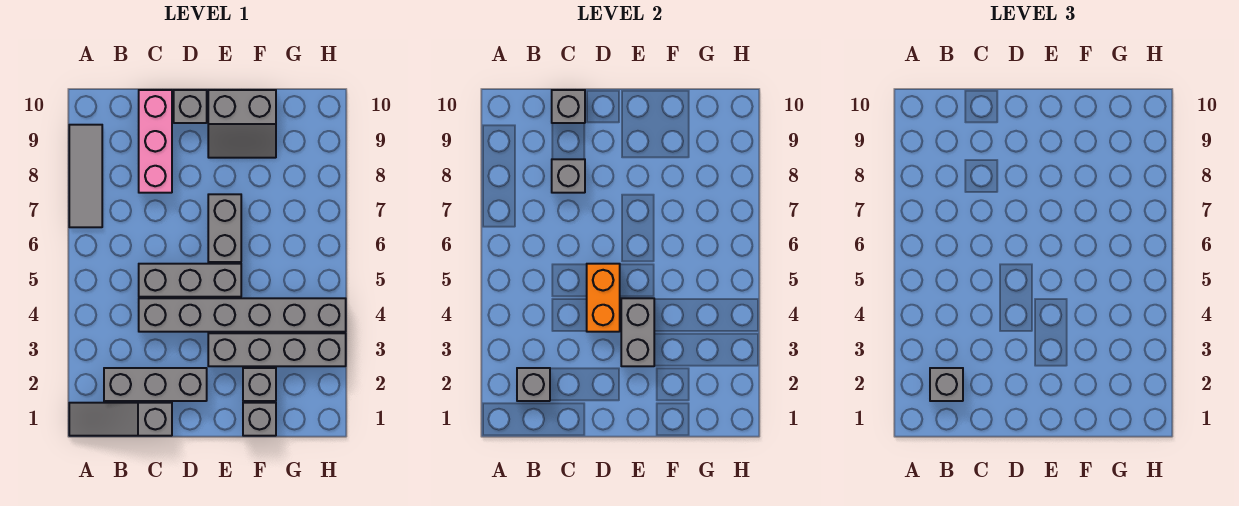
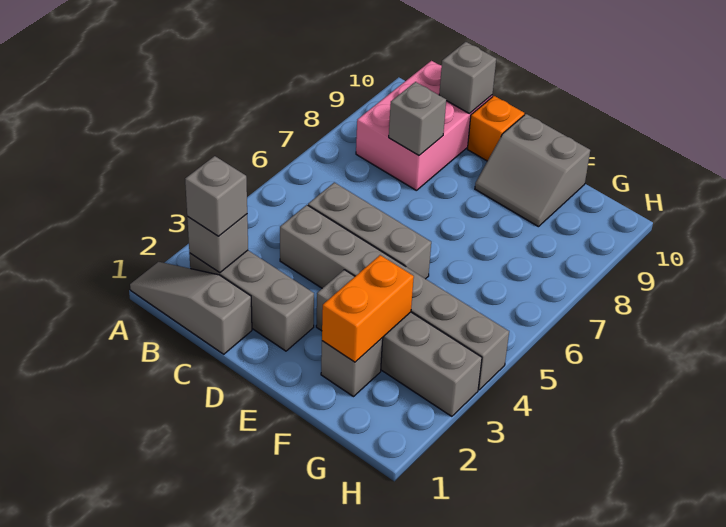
grey tile A7:A9 level 1 -> none
pink brick C8:C10 level 1 -> pink brick B8:C10 level 1
orange brick D4:D5 level 2 -> orange brick F2:F3 level 2
grey brick D10 level 1 -> orange brick D10 level 1
grey brick E3:E4 level 2 -> none
grey brick E6:E7 level 1 -> none
grey brick F1 level 1 -> none

